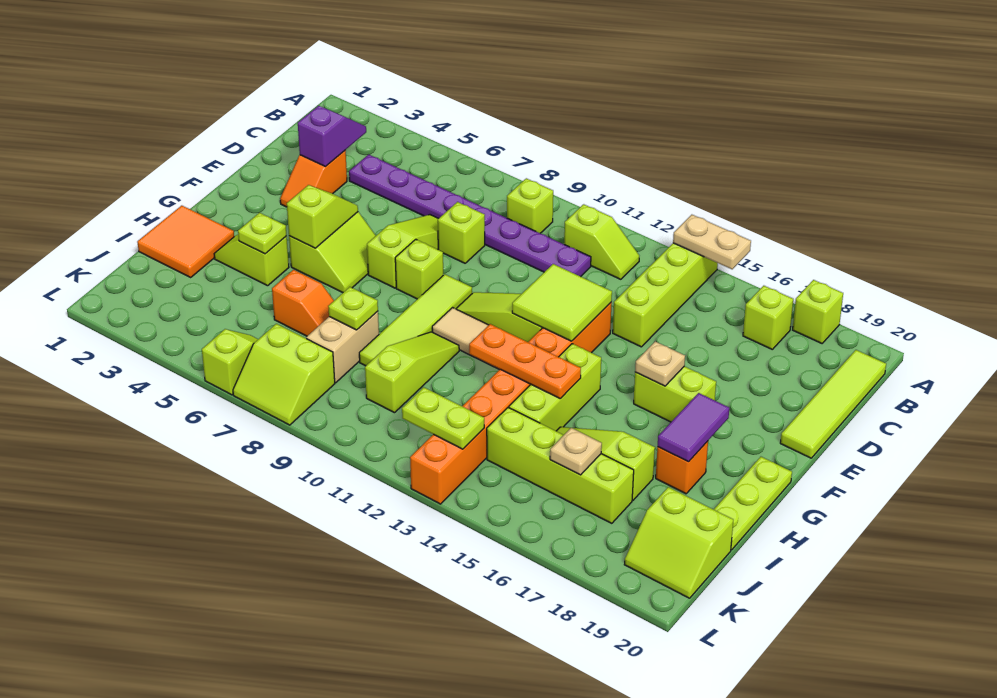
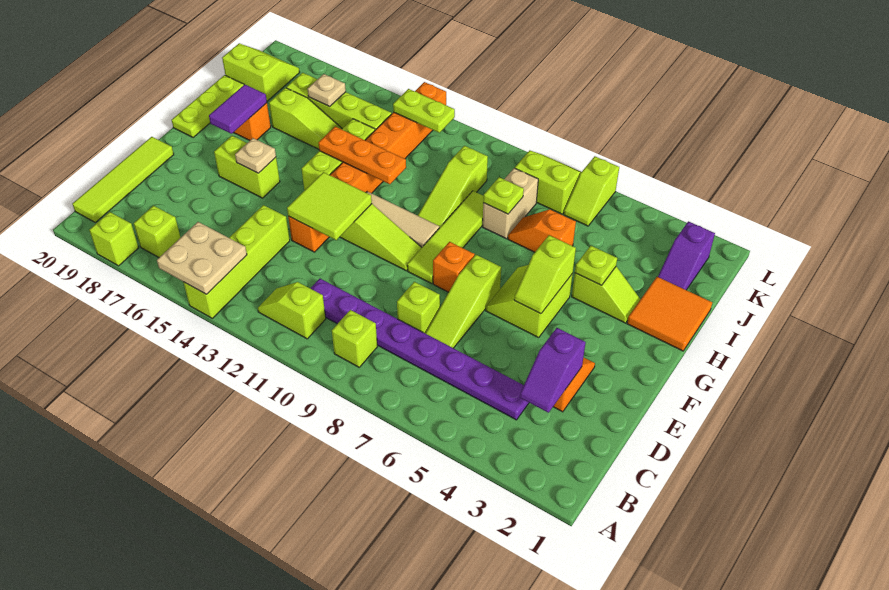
tan plate A14:A15 level 2 -> tan plate A14:B15 level 2
lime brick F8 level 1 -> orange brick F8 level 1
none -> purple slope J2:K2 level 1 top K

